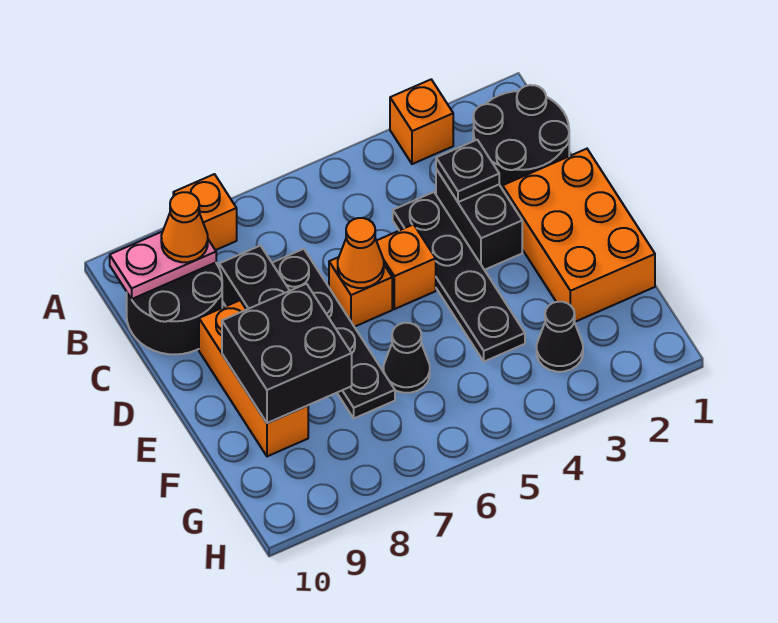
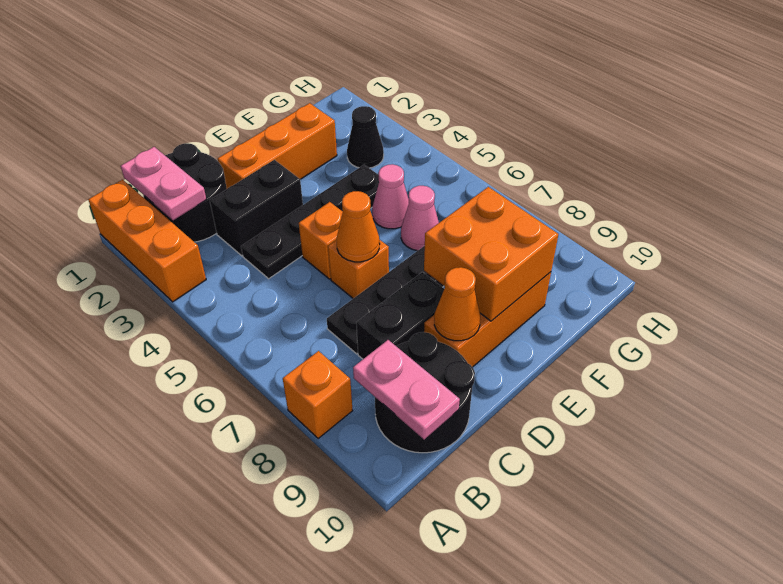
orange brick A3 level 1 -> orange brick A1:A3 level 1
none -> pink plate B1:B2 level 2
orange cone B9 level 3 -> orange cone D9 level 2
black plate C3 level 2 -> none
orange brick D1:F2 level 1 -> orange brick D2:F2 level 1
black brick E8:F9 level 2 -> orange brick E8:F9 level 2
none -> pink cone F5 level 1
black cone F6 level 1 -> pink cone F6 level 1

